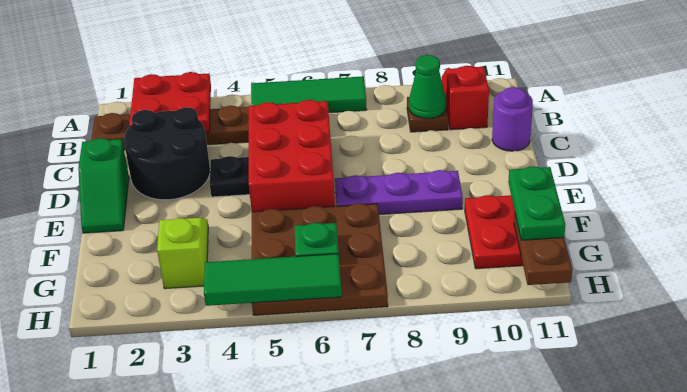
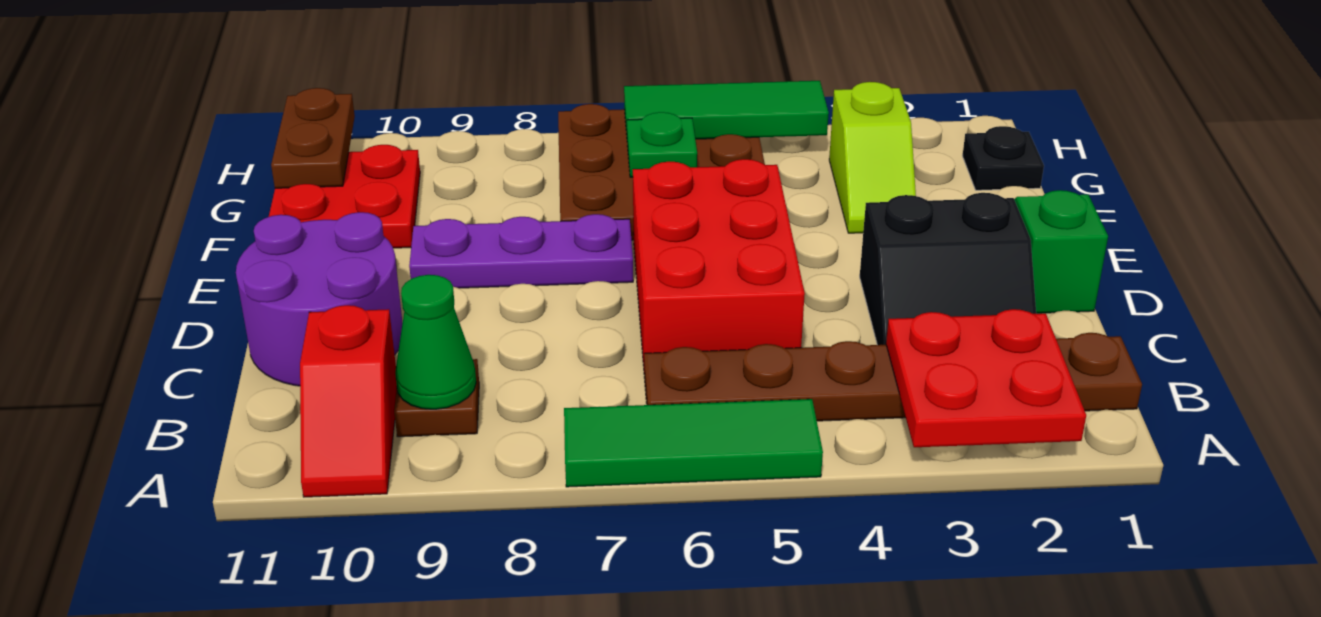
black round brick C2:D3 level 1 -> black slope C2:D3 level 1 top D
purple round brick C11 level 1 -> purple round brick C10:D11 level 1
black plate D4 level 1 -> black plate G1 level 1
green plate F11:G11 level 3 -> none

